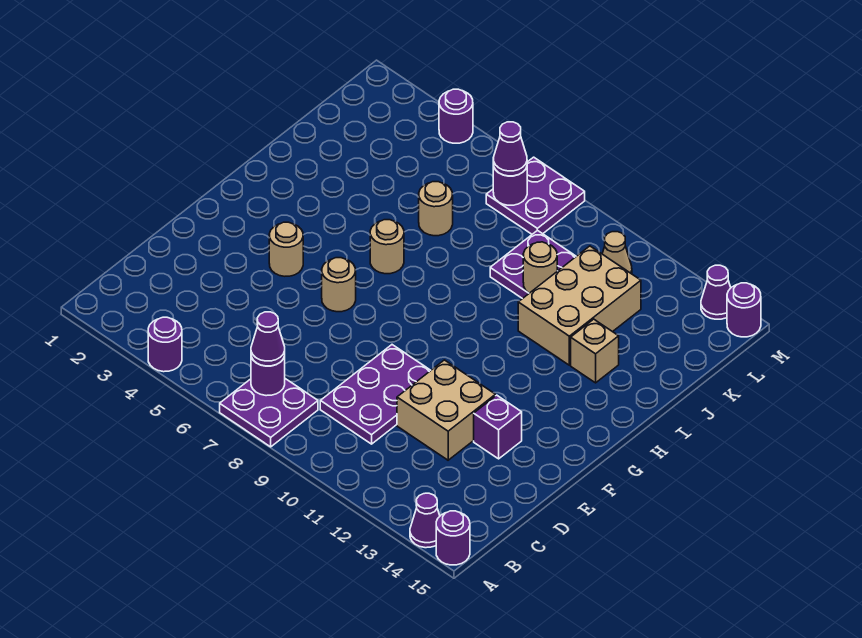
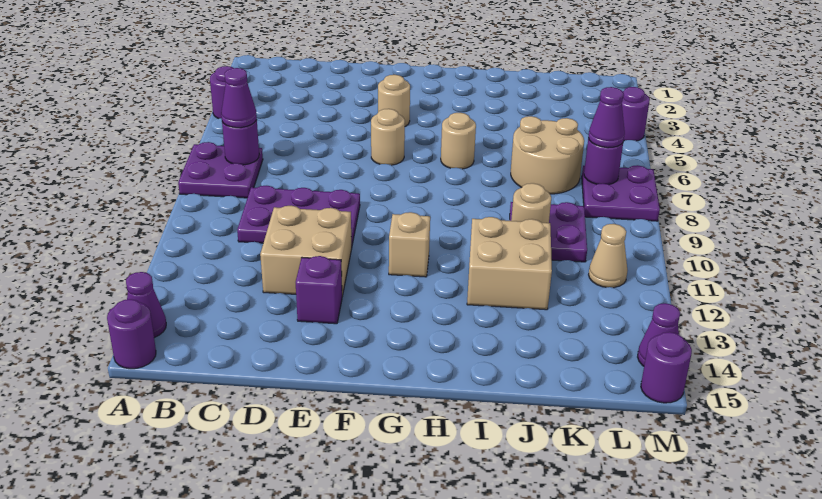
tan brick I11:K12 level 1 -> tan brick I11:J12 level 1
tan brick I13 level 1 -> tan brick G11 level 1
tan round brick J6 level 1 -> tan round brick J6:K7 level 1

